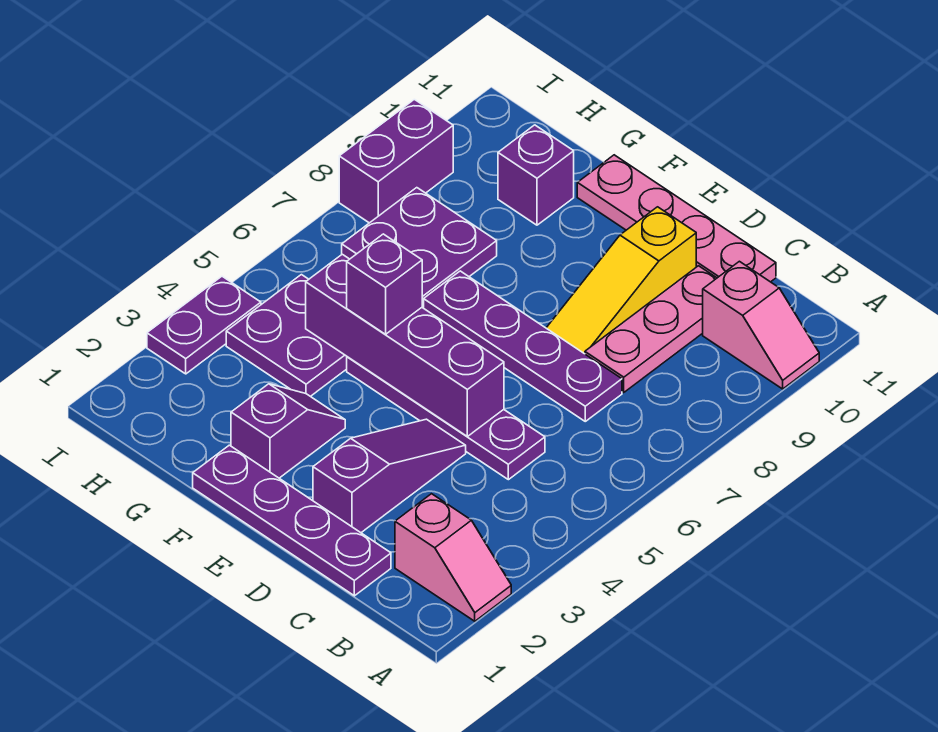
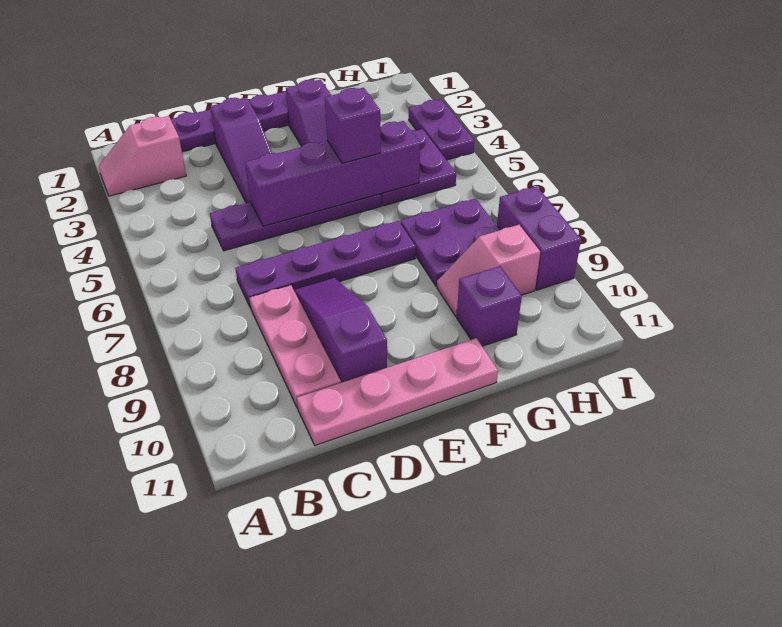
pink slope A10:B10 level 1 top B -> pink slope G9:H9 level 1 top H
yellow slope D8:D10 level 1 top 10 -> purple slope D8:D10 level 1 top 10

